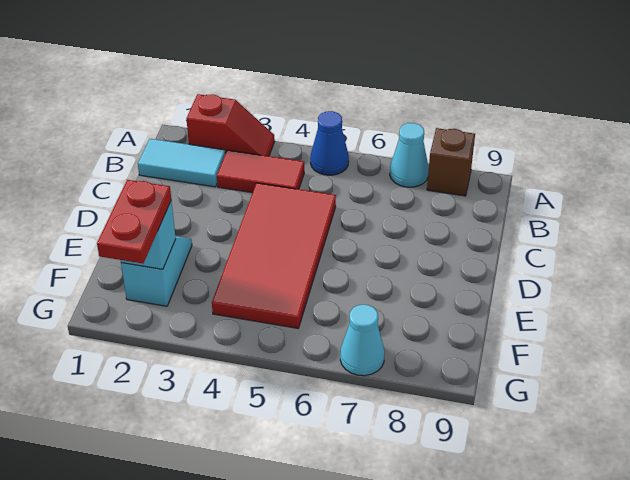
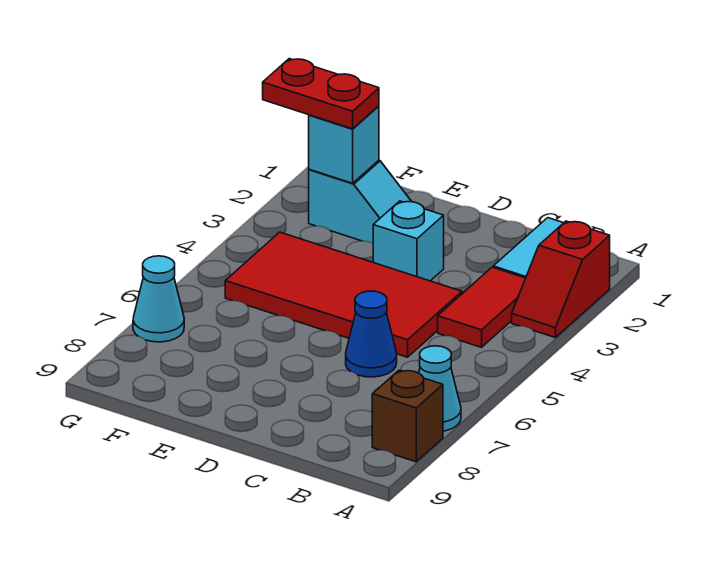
blue cone A5 level 1 -> blue cone C6 level 1
none -> cyan brick D3 level 1

